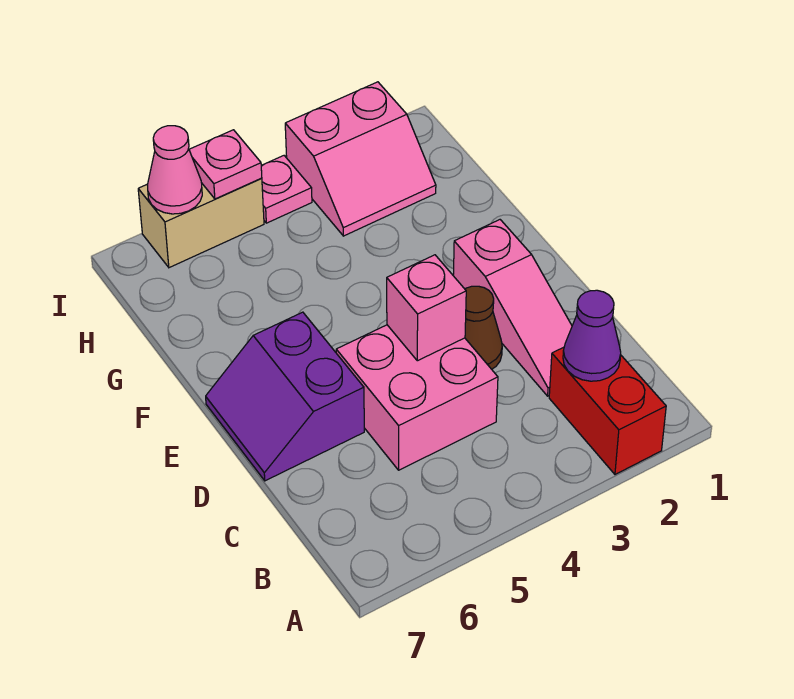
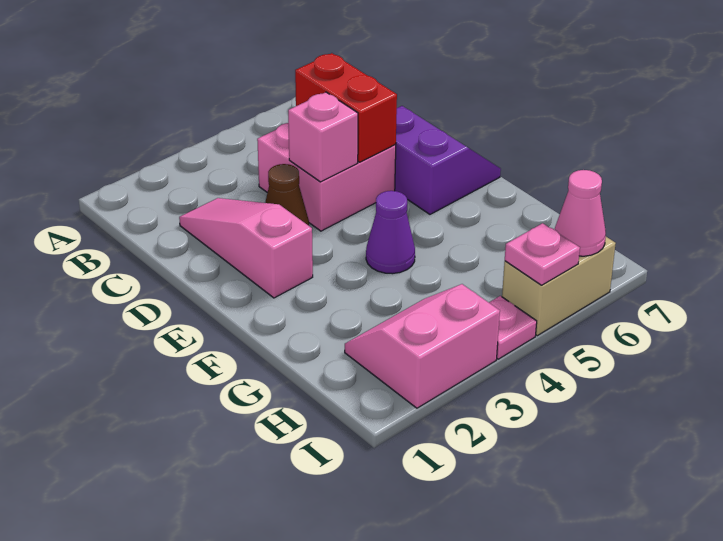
red brick A2:B2 level 1 -> red brick C5:D5 level 2
purple cone B2 level 2 -> purple cone F4 level 1

